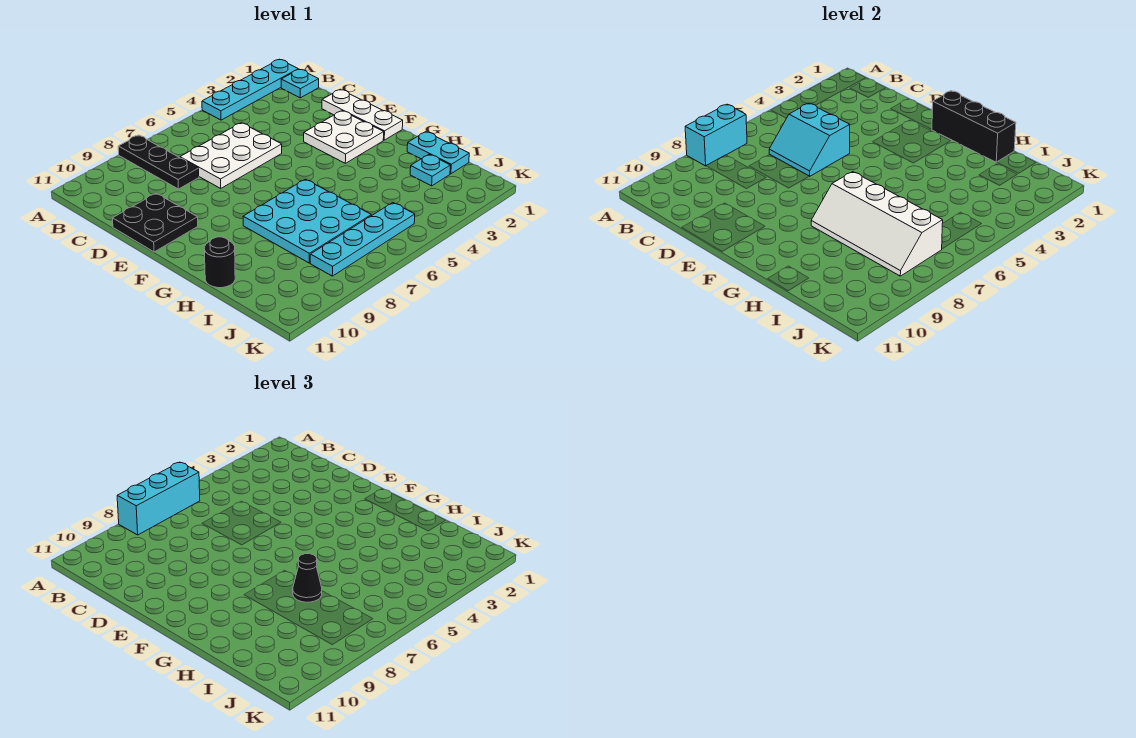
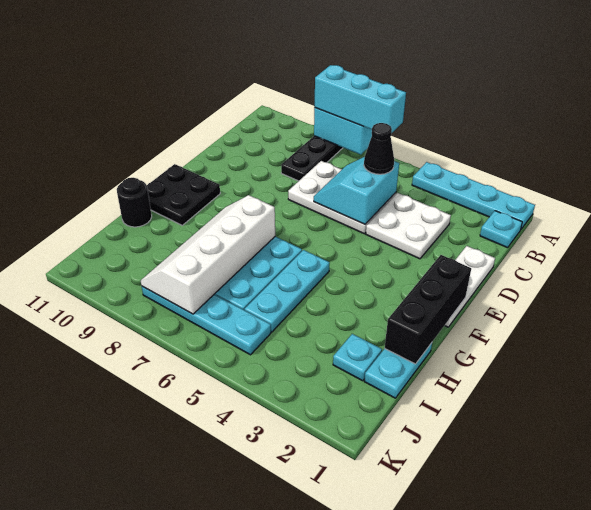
black plate D10:E11 level 1 -> black plate F10:G11 level 1
white plate E2:F3 level 1 -> white plate C3:D4 level 1
none -> cyan plate G5:I5 level 1
black cone H7 level 3 -> black cone C5 level 3

